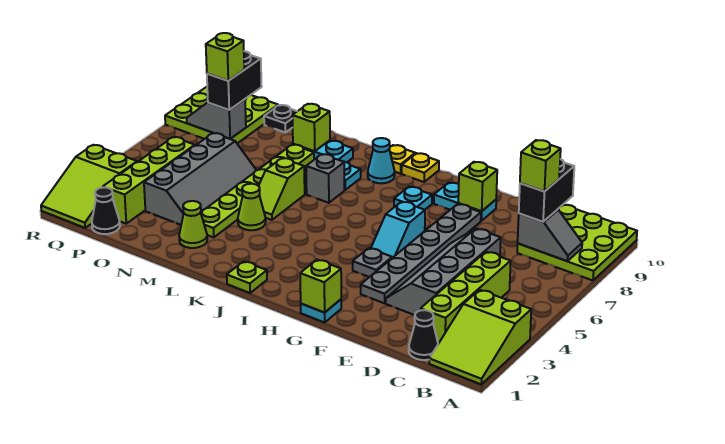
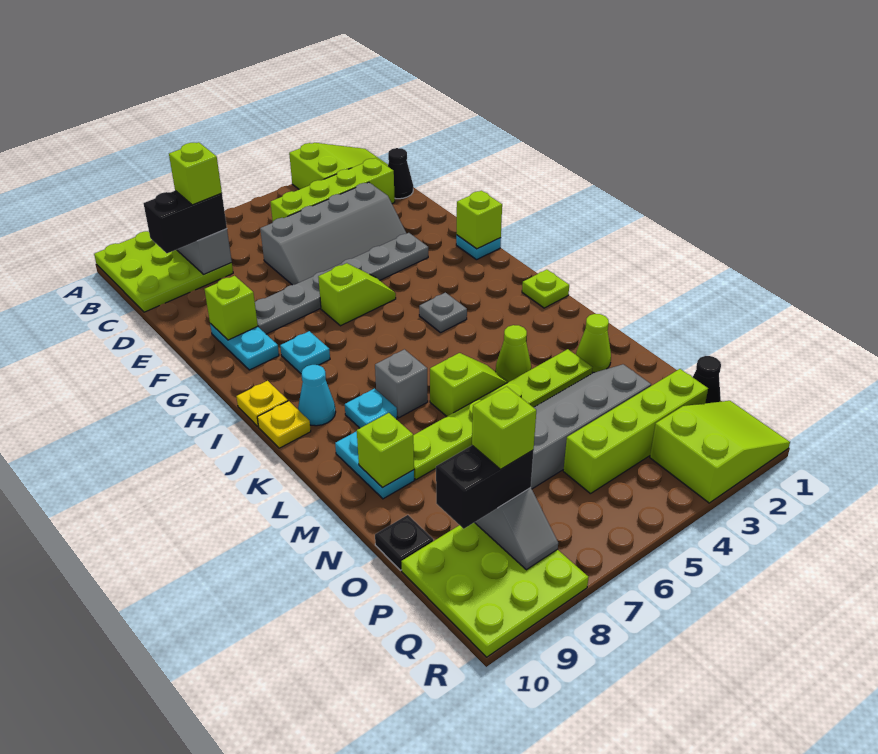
grey plate G4 level 1 -> grey plate I4 level 1
cyan slope G5:G6 level 1 top 6 -> lime slope G5:G6 level 1 top 6

